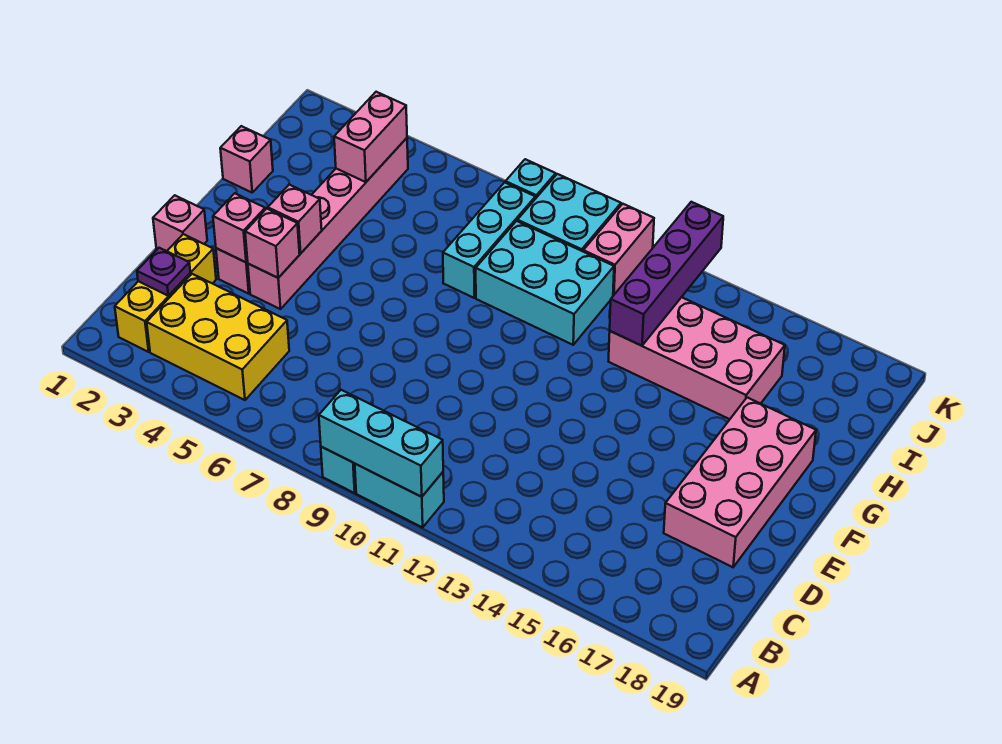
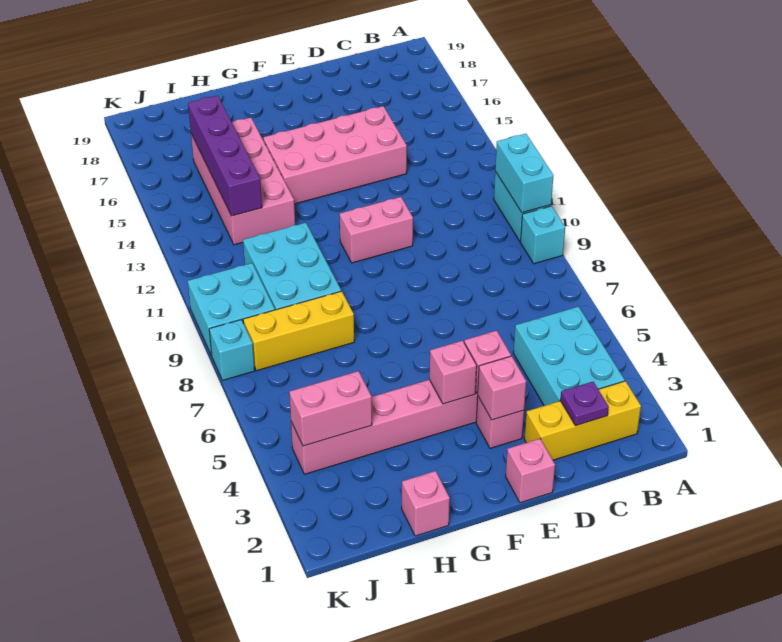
cyan brick A9:A11 level 2 -> cyan brick A10:A11 level 2
yellow brick B3:C5 level 1 -> cyan brick B3:C5 level 1
pink brick D17:G18 level 1 -> pink brick D14:G15 level 1
cyan brick H8:J8 level 1 -> yellow brick H8:J8 level 1
purple brick H13:K13 level 2 -> purple brick I13:I16 level 2
pink brick J11:K11 level 1 -> pink brick E11:F11 level 1

